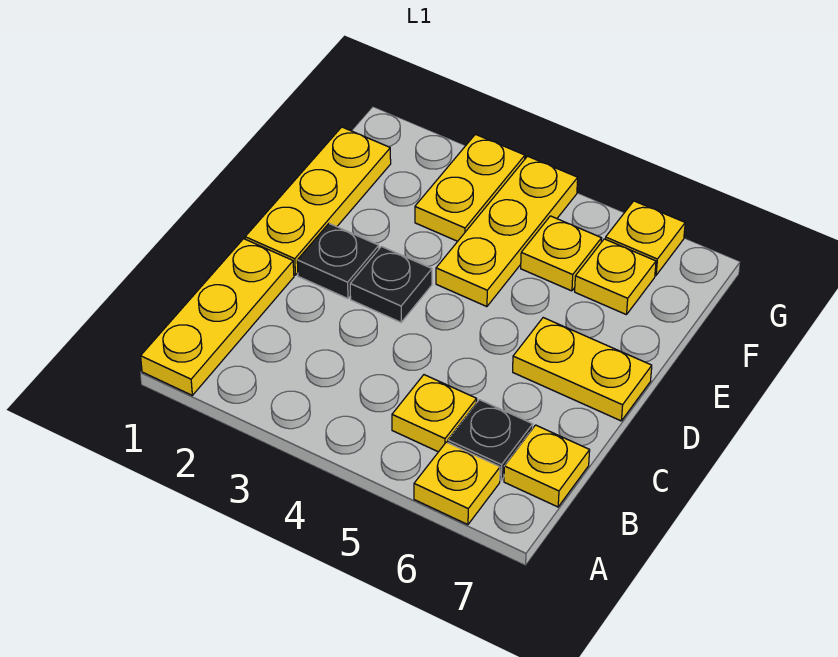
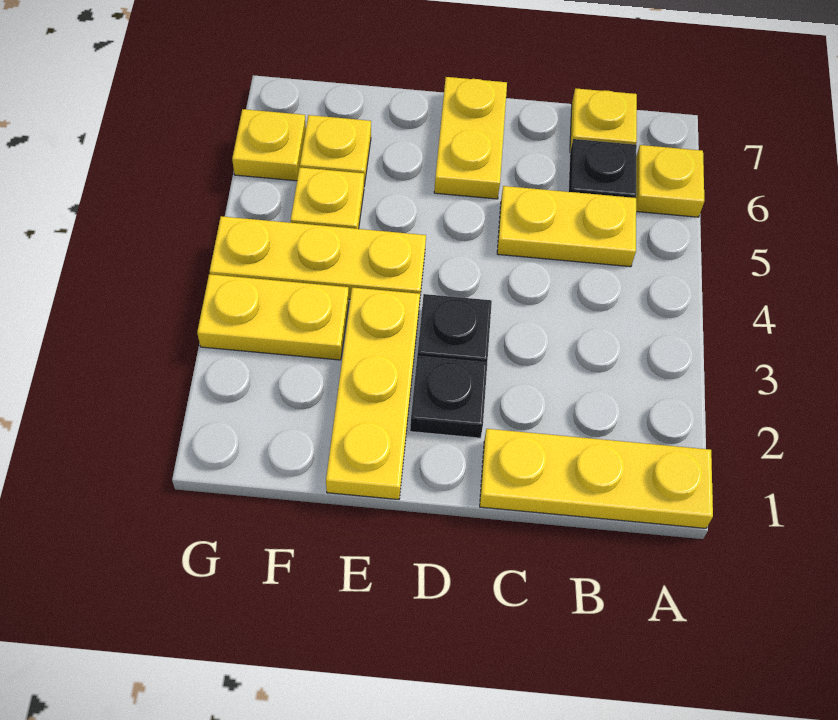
yellow plate B5 level 1 -> yellow plate B5:C5 level 1
yellow plate D1:F1 level 1 -> yellow plate E1:E3 level 1

